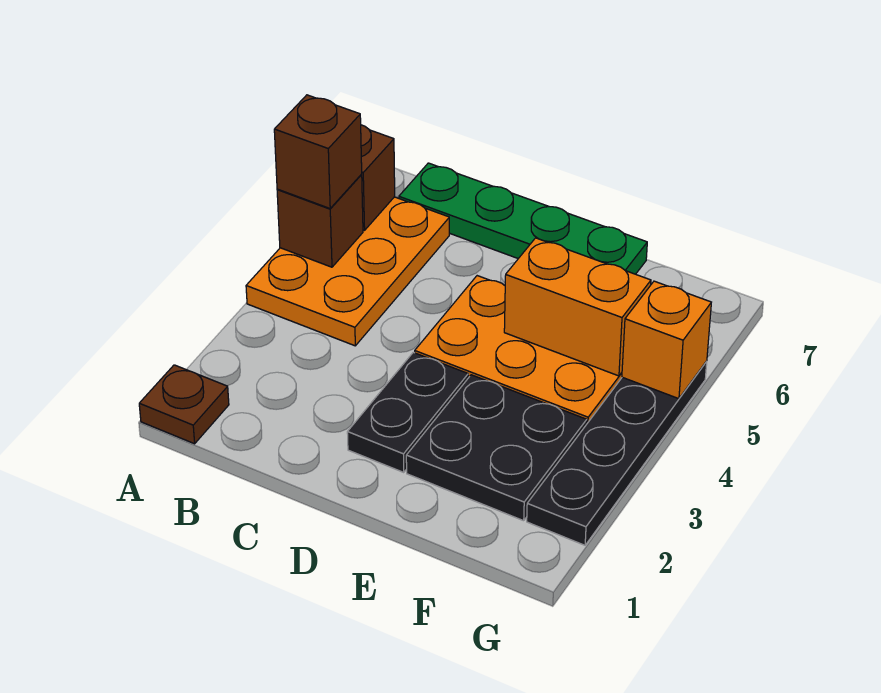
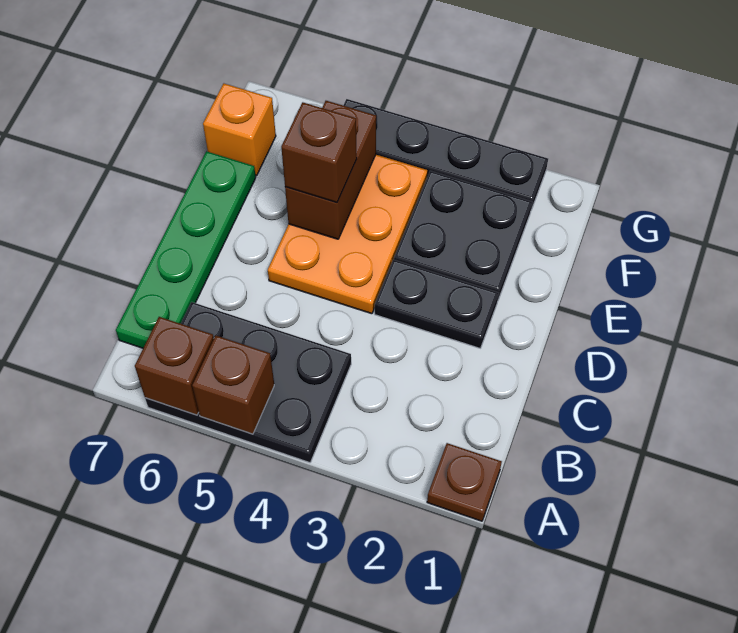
orange plate A4:B6 level 1 -> black plate A4:B6 level 1
brown brick A5 level 3 -> brown brick E5 level 3
orange brick E5:F5 level 2 -> brown brick E5:F5 level 2
orange brick G5 level 2 -> orange brick F7 level 1

